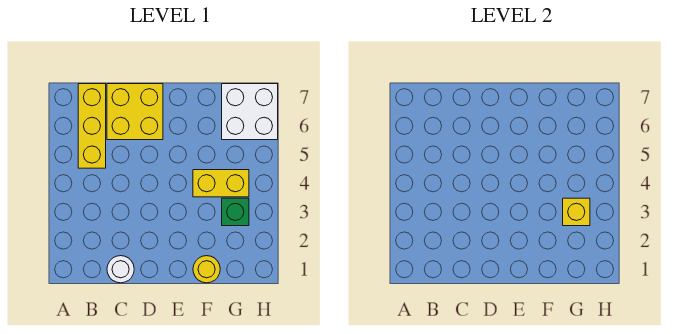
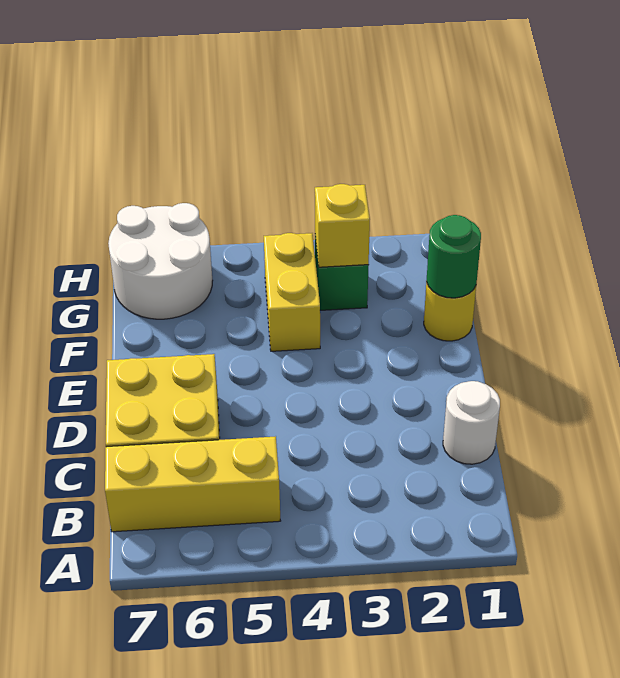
none -> green round brick F1 level 2
white brick G6:H7 level 1 -> white round brick G6:H7 level 1

